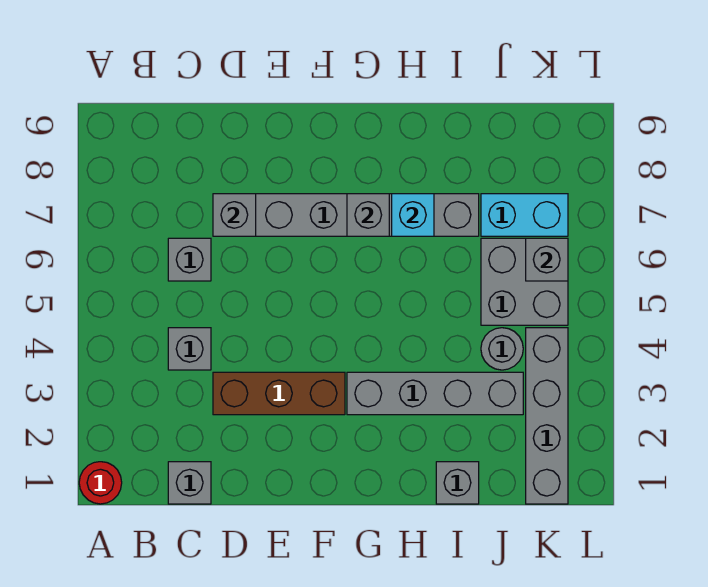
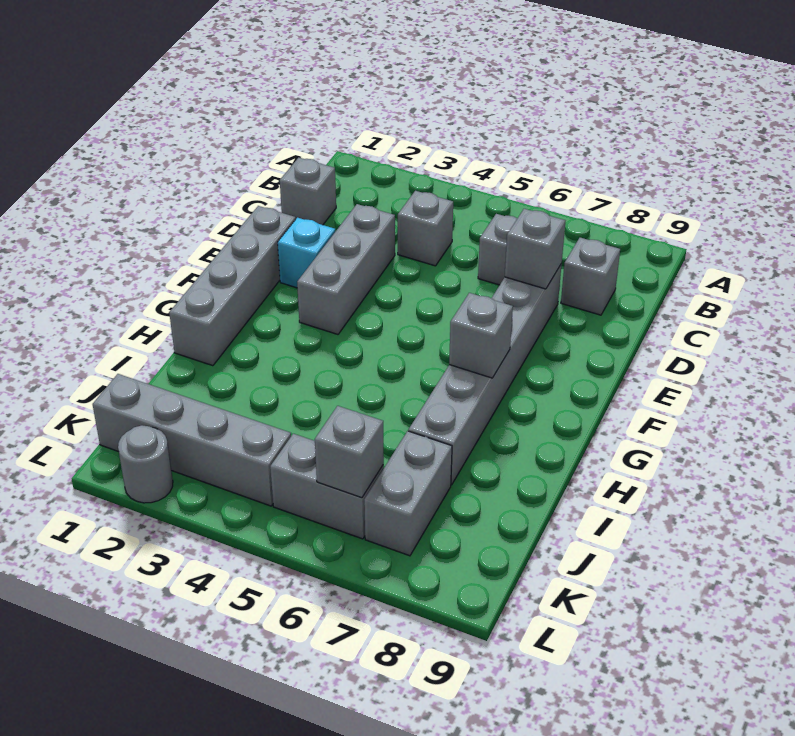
red round brick A1 level 1 -> none
brown brick D3:F3 level 1 -> grey brick D3:F3 level 1
grey brick G3:J3 level 1 -> grey brick E1:H1 level 1
cyan brick H7 level 2 -> cyan brick E2 level 1
grey brick I1 level 1 -> grey brick C8 level 1
grey round brick J4 level 1 -> grey round brick L2 level 1
grey brick J5:K6 level 1 -> grey brick K5:K6 level 1
cyan brick J7:K7 level 1 -> grey brick J7:K7 level 1

